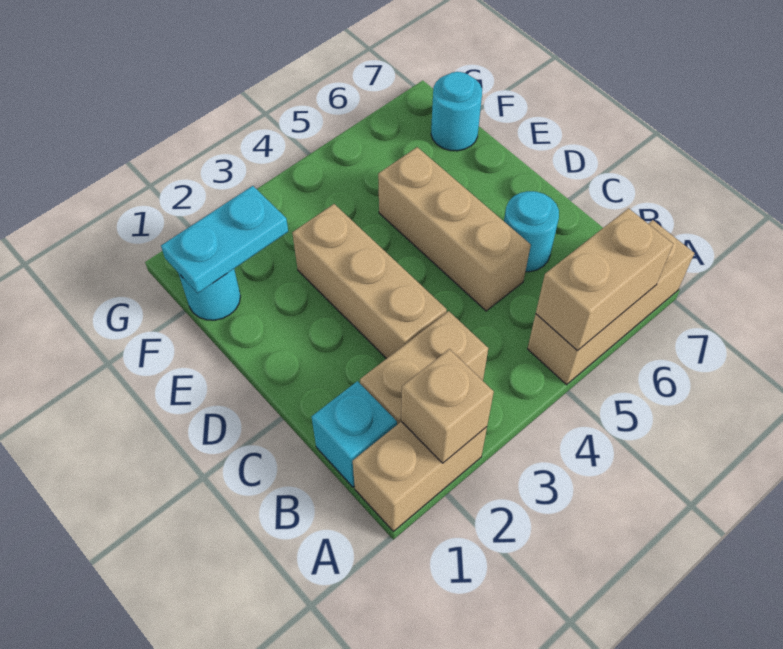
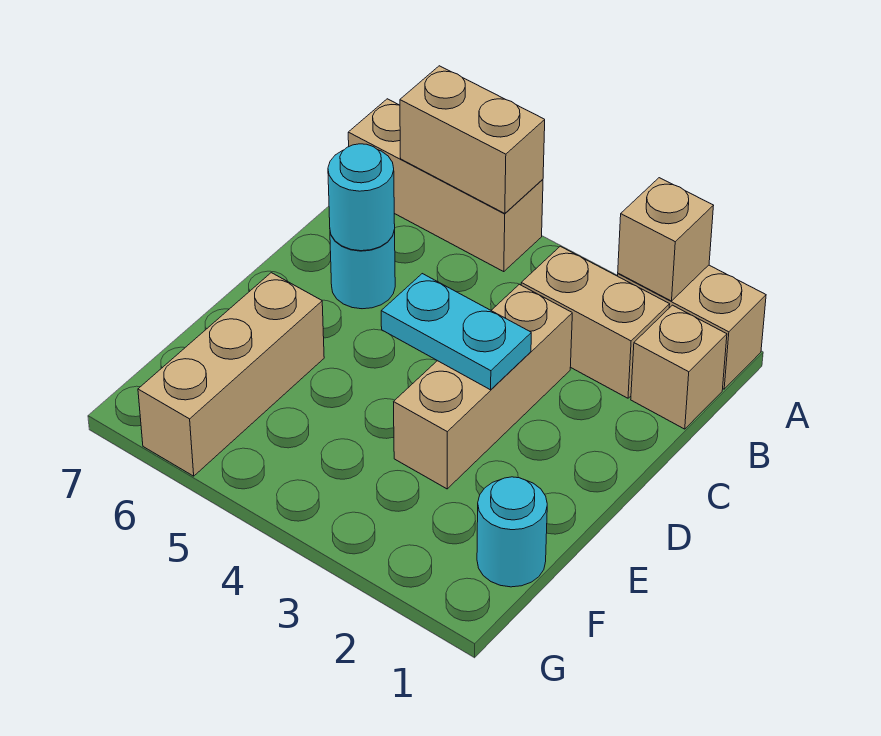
cyan brick B1 level 1 -> tan brick B1 level 1
tan brick C5:E5 level 1 -> tan brick E6:G6 level 1
cyan plate F1:F2 level 2 -> cyan plate D3:D4 level 2
cyan round brick F7 level 1 -> cyan round brick C6 level 2

